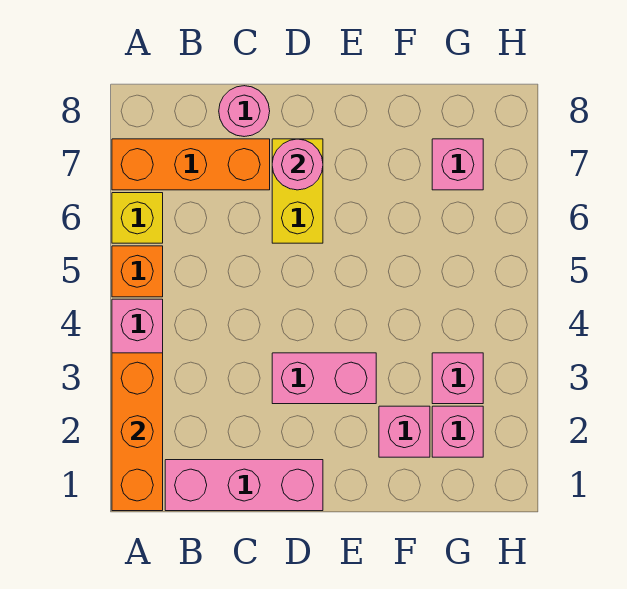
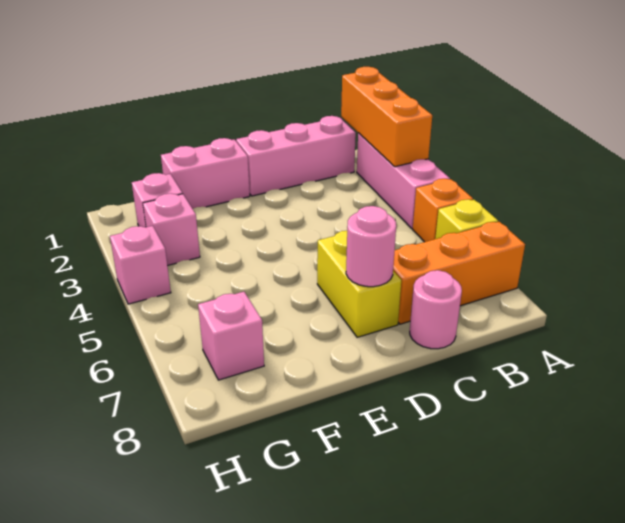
pink brick D3:E3 level 1 -> pink brick E1:F1 level 1
pink brick F2 level 1 -> pink brick H4 level 1

